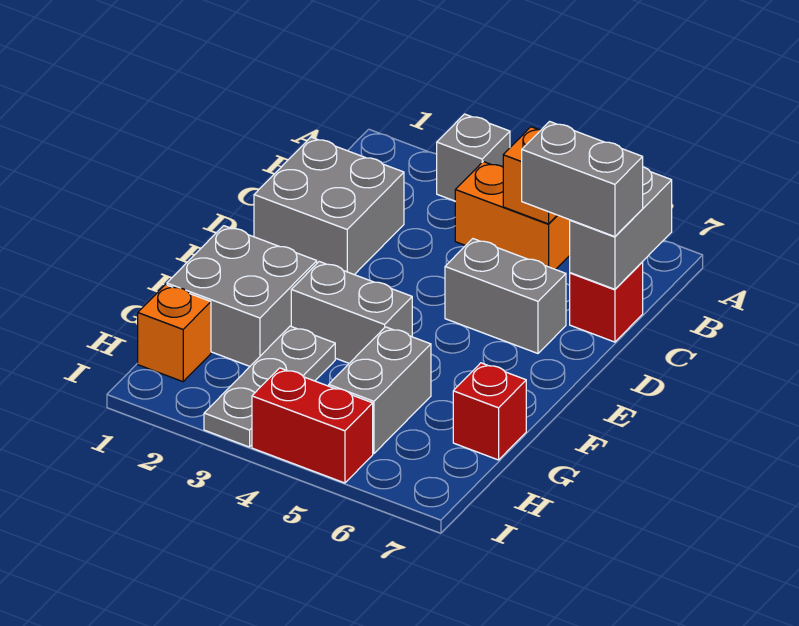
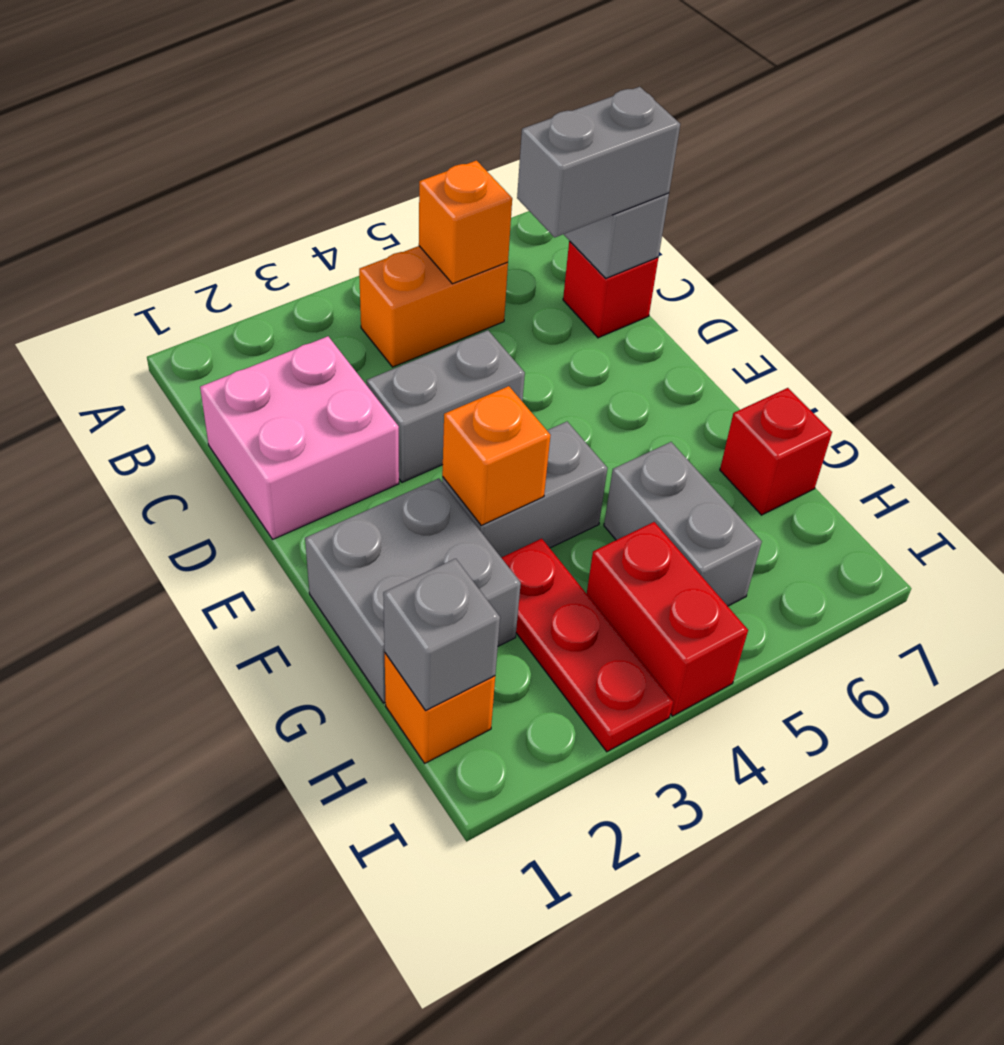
grey brick A3 level 1 -> grey brick H1 level 2
grey brick C1:D2 level 1 -> pink brick C1:D2 level 1
grey brick D5:D6 level 1 -> grey brick D3:D4 level 1
none -> orange brick F3 level 2
grey plate G3:I3 level 1 -> red plate G3:I3 level 1
red brick I4:I5 level 1 -> red brick H4:I4 level 1

